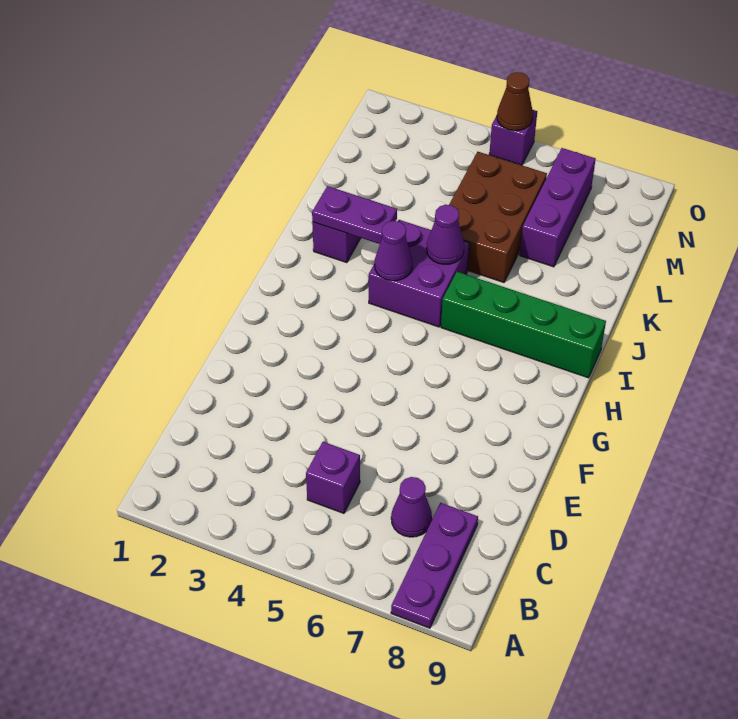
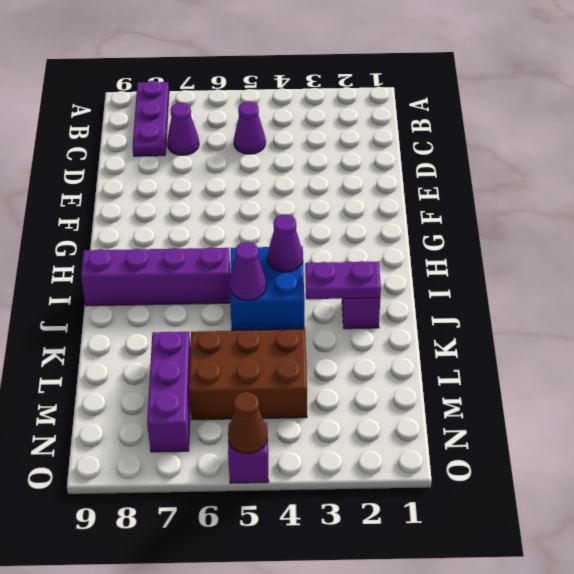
purple brick C5 level 1 -> purple cone C5 level 1
purple brick I4:J5 level 1 -> blue brick I4:J5 level 1
green brick I6:I9 level 1 -> purple brick I6:I9 level 1
brown brick K5:M6 level 1 -> brown brick L4:M6 level 1

